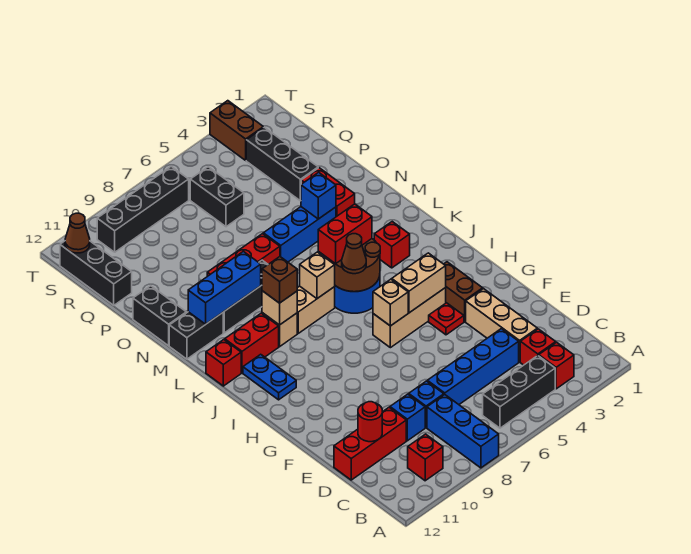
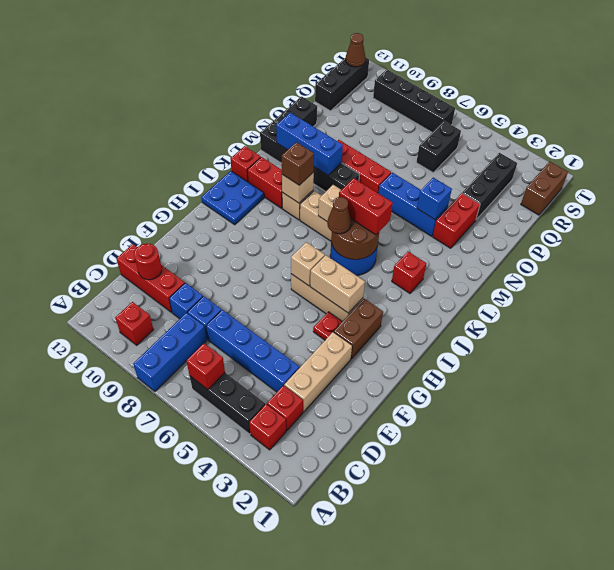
none -> red brick B6 level 2
blue plate I11:J11 level 1 -> blue plate I11:J12 level 1
brown brick S3:T3 level 1 -> brown brick R1:S1 level 1

